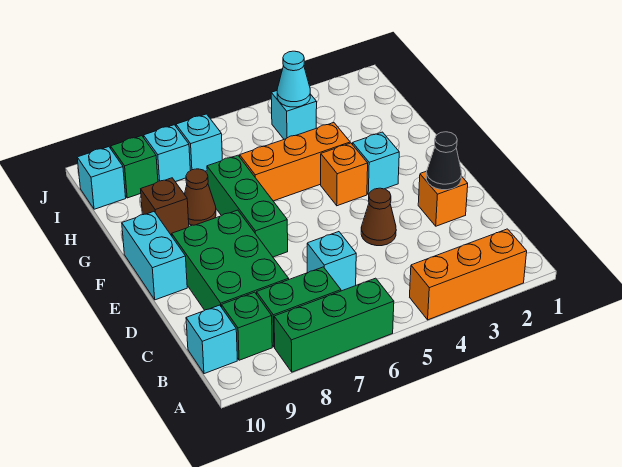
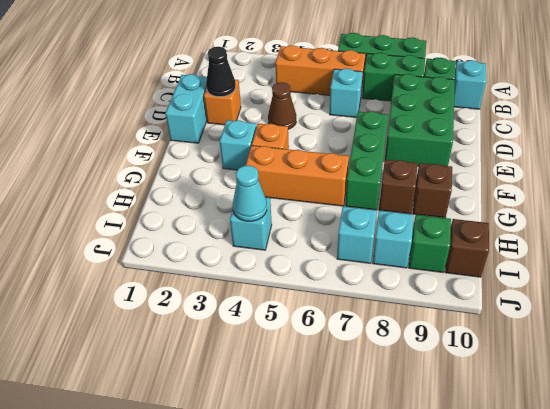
orange brick A2:A4 level 1 -> orange brick B4:B6 level 1
cyan brick E10:F10 level 1 -> cyan brick D1:E1 level 1
brown cone G8 level 1 -> brown brick G8 level 1
cyan brick I10 level 1 -> brown brick I10 level 1

